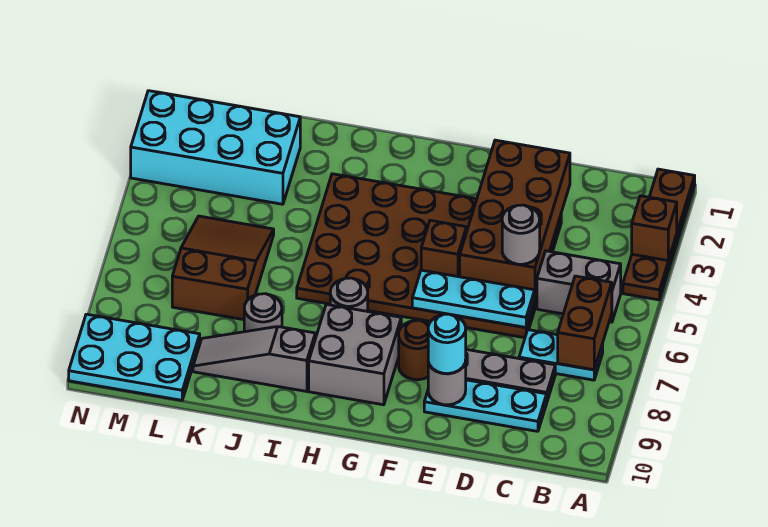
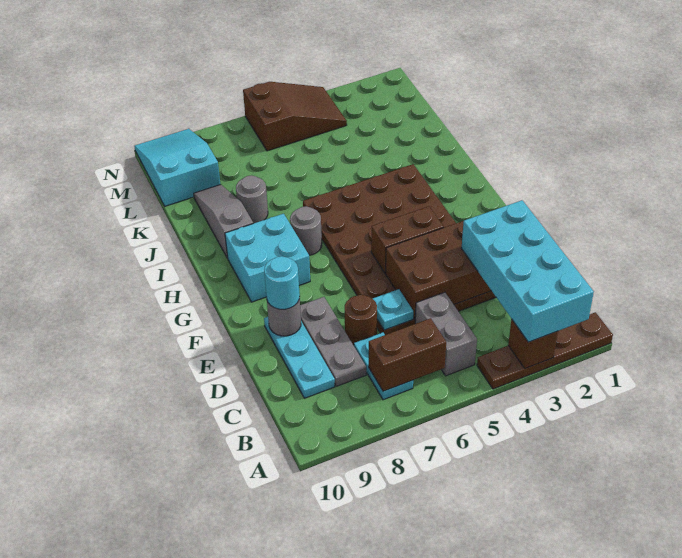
grey round brick D5 level 3 -> none
cyan plate D6:F6 level 2 -> cyan plate D6 level 2
brown brick F5 level 2 -> brown brick F4:F5 level 2
brown round brick F8 level 1 -> brown round brick D7 level 1
grey brick G8:H9 level 1 -> cyan brick G8:H9 level 1
cyan brick K2:N3 level 1 -> cyan brick A2:D3 level 3
brown slope K5:L7 level 1 top 7 -> brown slope M4:N6 level 1 top 6
cyan plate L9:N10 level 1 -> cyan slope L9:N10 level 1 top L

